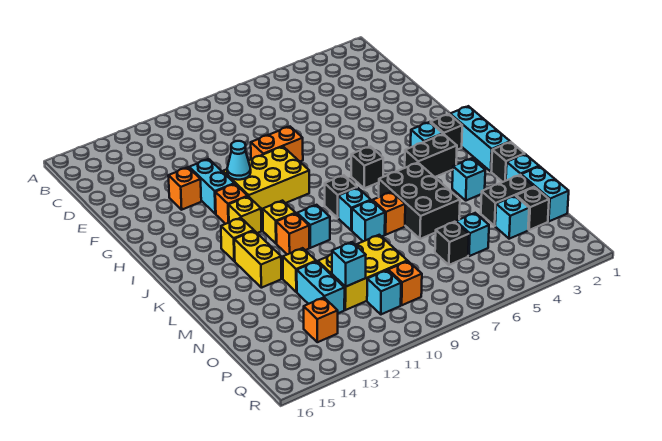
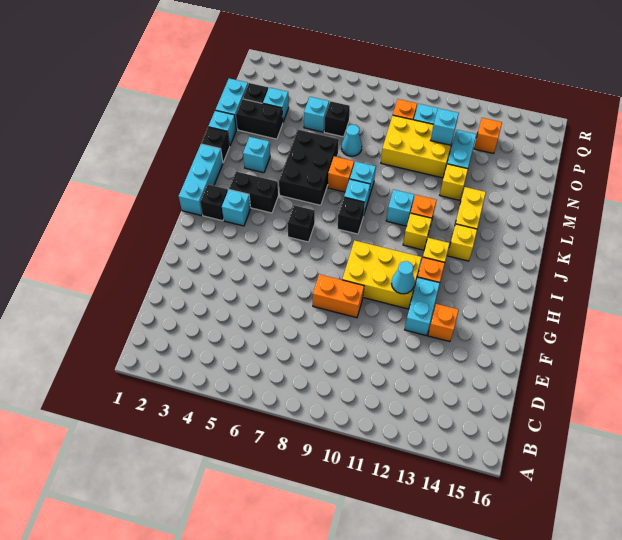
none -> cyan cone N7 level 1

